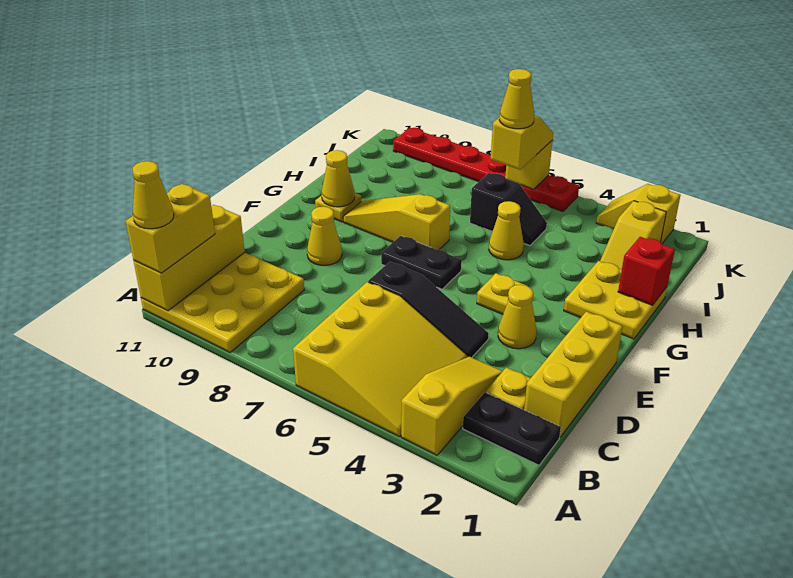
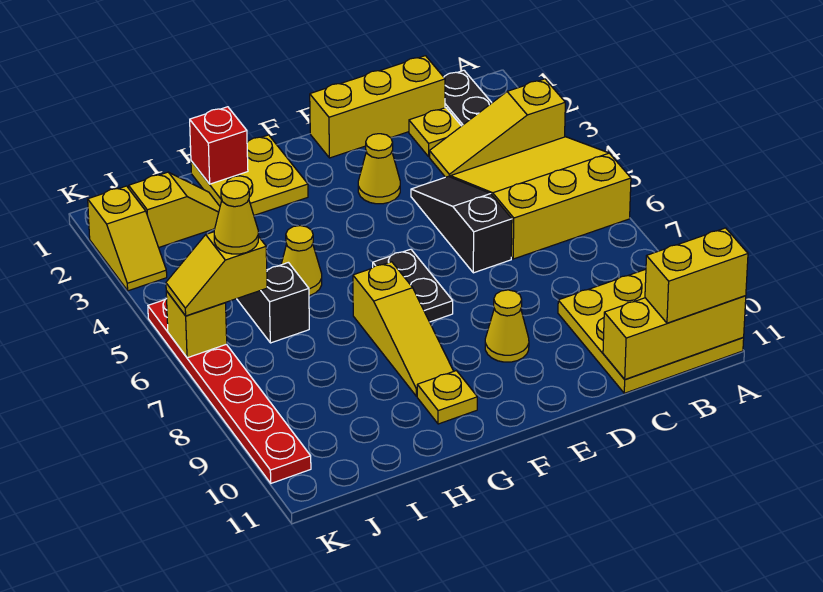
yellow cone A11 level 4 -> none
yellow plate F4 level 1 -> none
yellow cone G10 level 2 -> none

